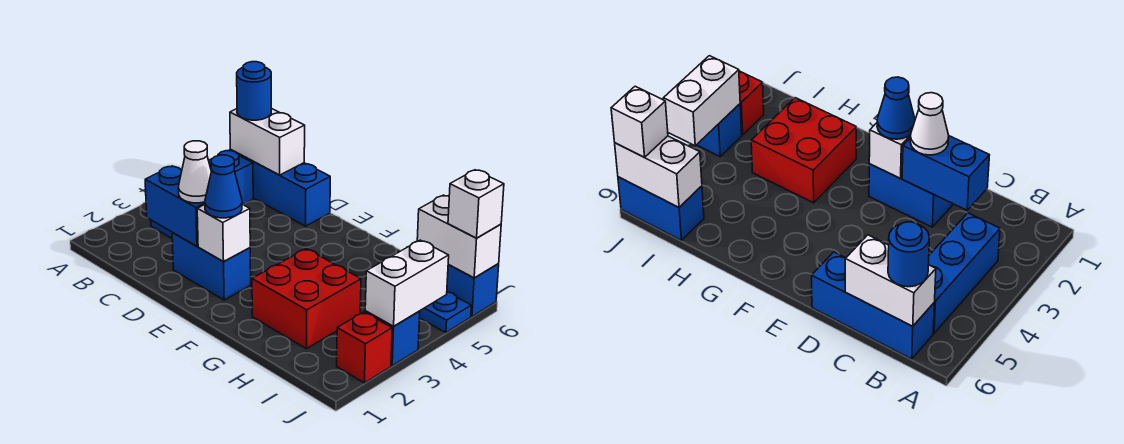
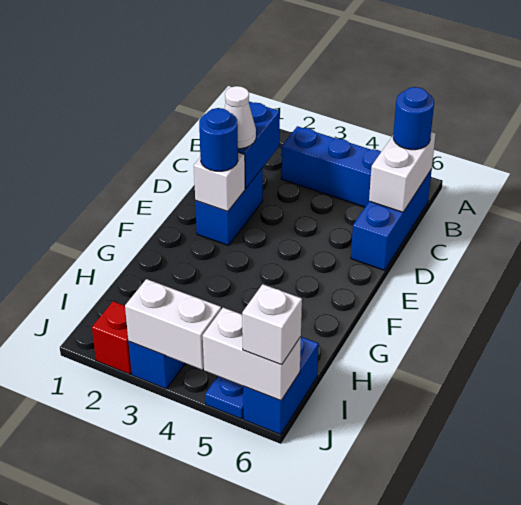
blue cone E2 level 3 -> blue round brick E2 level 3
red brick G2:H3 level 1 -> none
white brick I6:J6 level 2 -> white brick J5:J6 level 2

